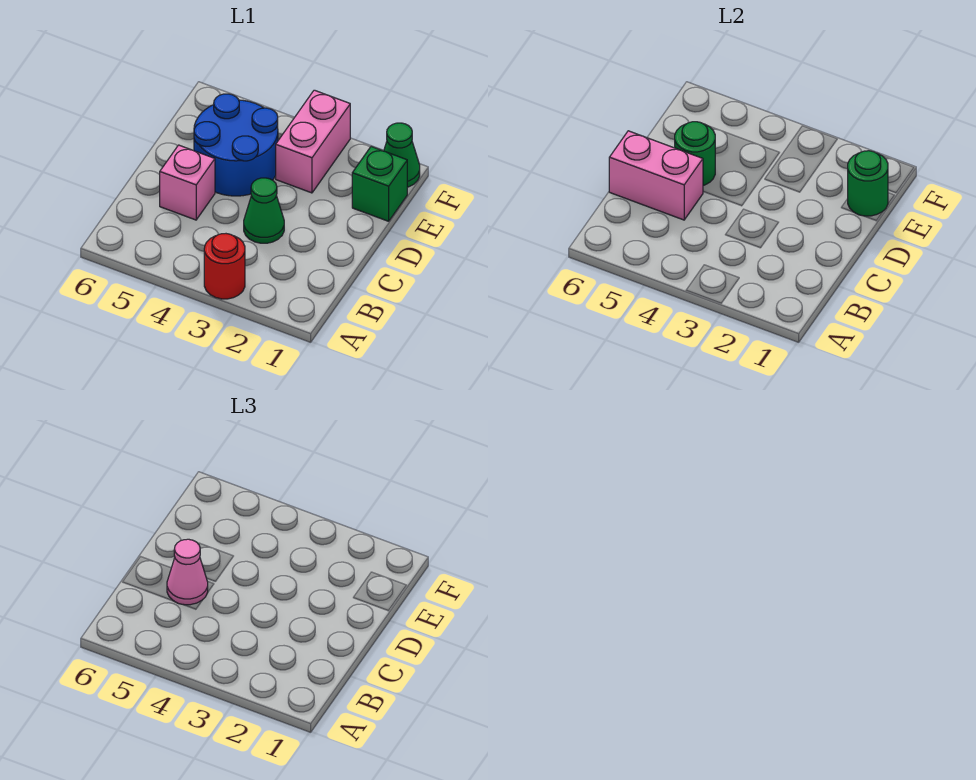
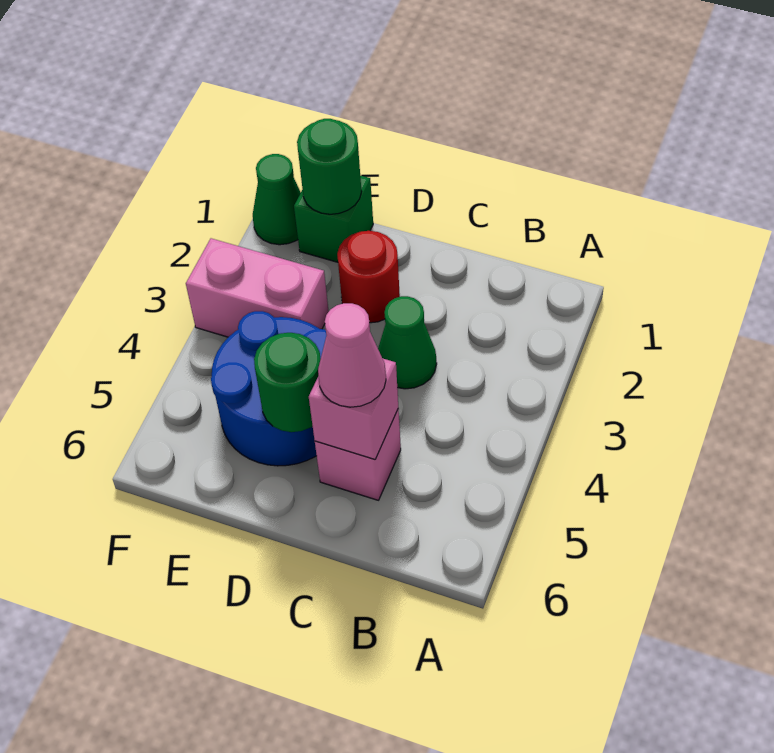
red round brick A3 level 1 -> red round brick D2 level 1
pink brick C5:C6 level 2 -> pink brick C5 level 2

